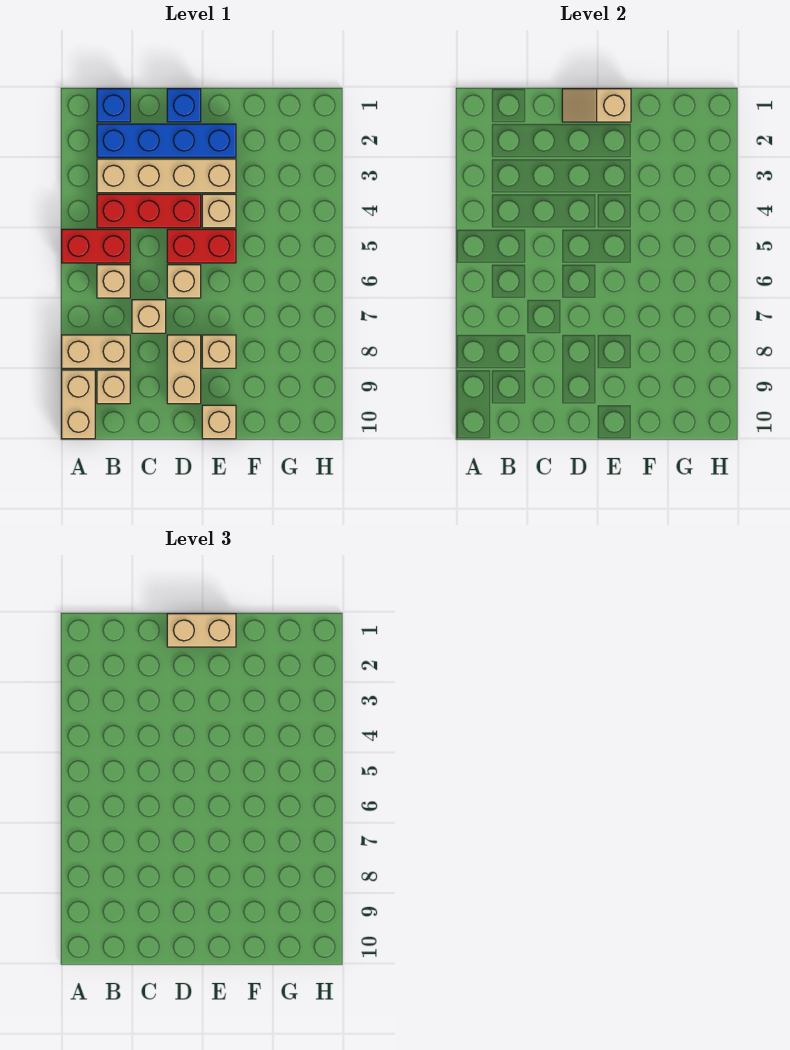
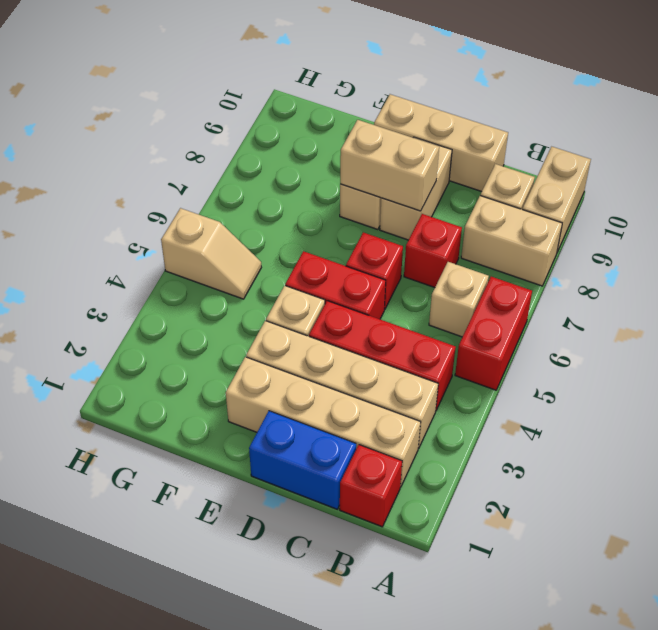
red brick A5:B5 level 1 -> red brick A5:A6 level 1
blue brick B1 level 1 -> red brick B1 level 1
blue brick B2:E2 level 1 -> tan brick B2:E2 level 1
tan brick C7 level 1 -> red brick C7 level 1
blue brick D1 level 1 -> blue brick C1:D1 level 1
tan slope D1:E1 level 2 top E -> tan slope G5:H5 level 1 top H
tan brick D1:E1 level 3 -> tan brick D8:E8 level 2
tan brick D6 level 1 -> red brick D6 level 1
tan brick E10 level 1 -> tan brick C10:E10 level 1

